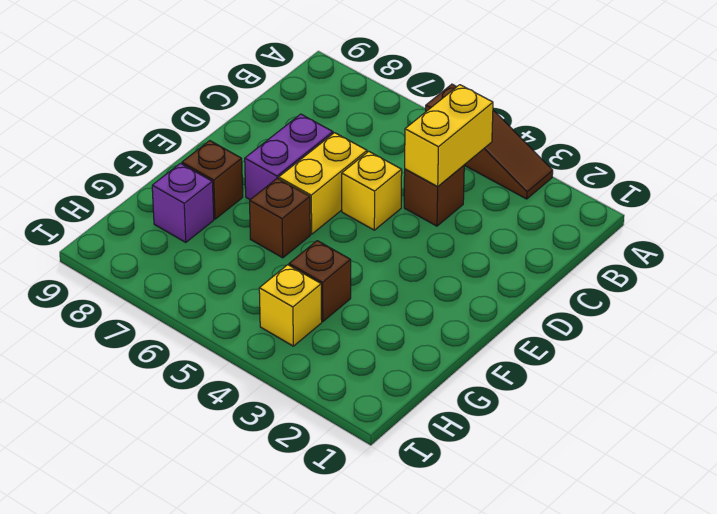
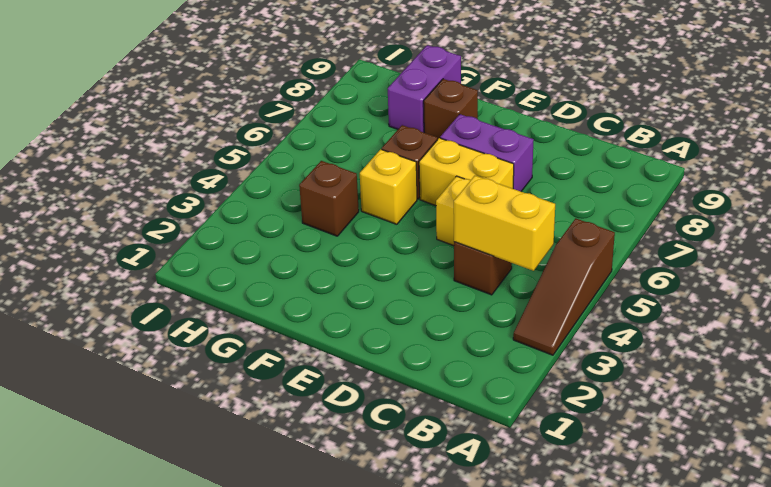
purple brick G8 level 1 -> purple brick G8:G9 level 1
yellow brick H4 level 1 -> yellow brick F5 level 1

